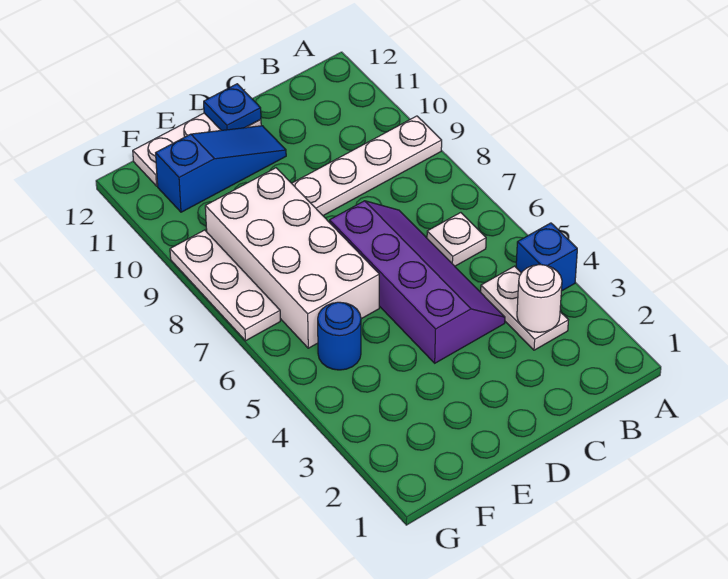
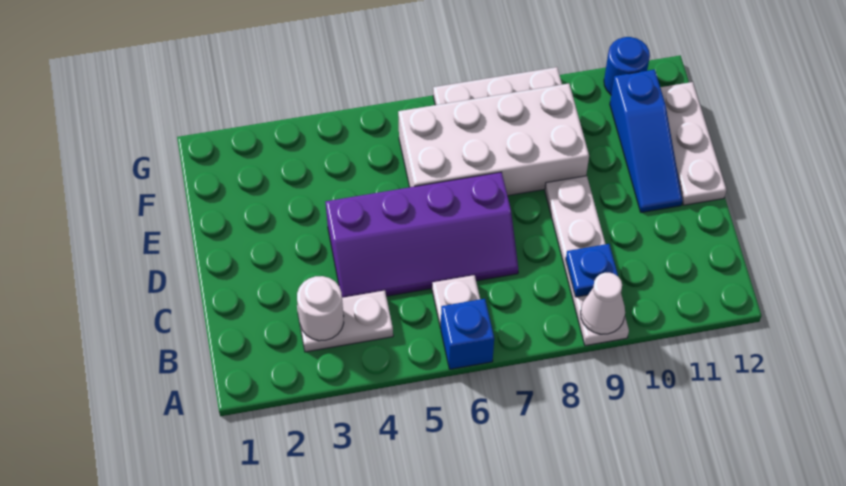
blue brick A4 level 1 -> blue brick A6 level 1
none -> white cone A9 level 2
blue plate D12 level 2 -> blue plate B9 level 2
blue round brick F5 level 1 -> blue round brick G11 level 1

